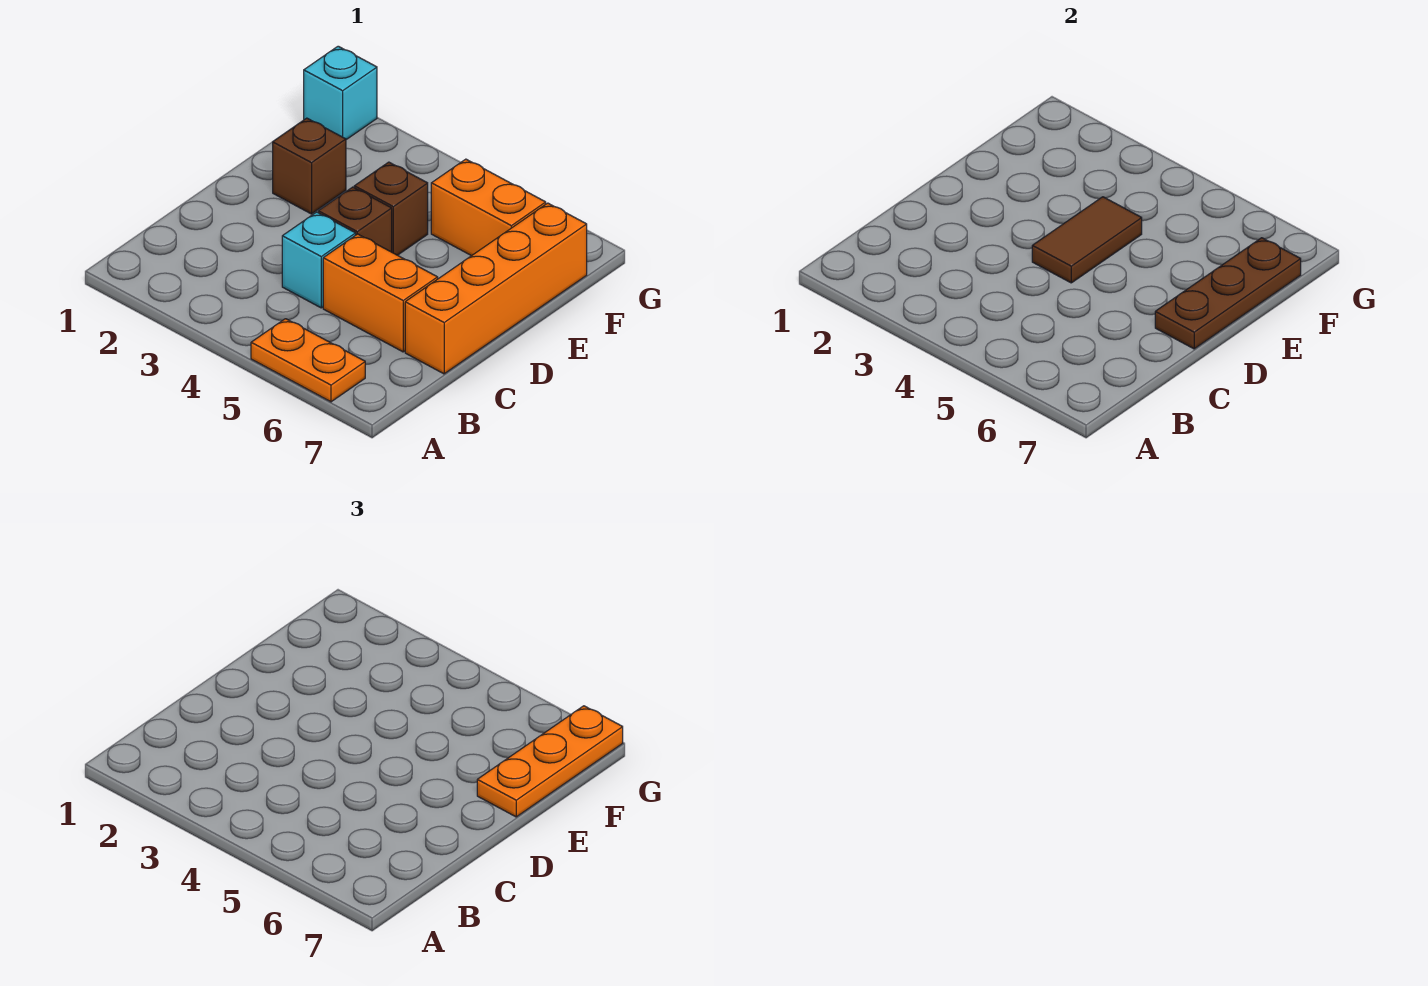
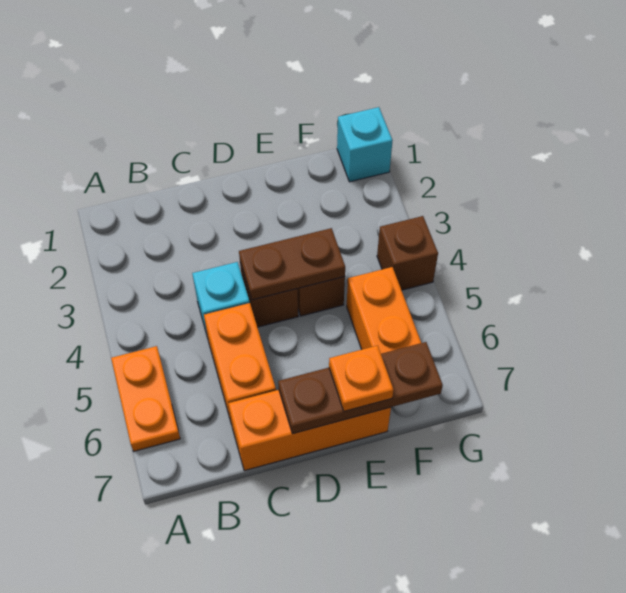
orange brick C7:F7 level 1 -> orange brick C7:E7 level 1
brown tile D4:E4 level 2 -> brown plate D4:E4 level 2
brown brick E2 level 1 -> brown brick G4 level 1
orange plate E7:G7 level 3 -> orange plate E7 level 3

